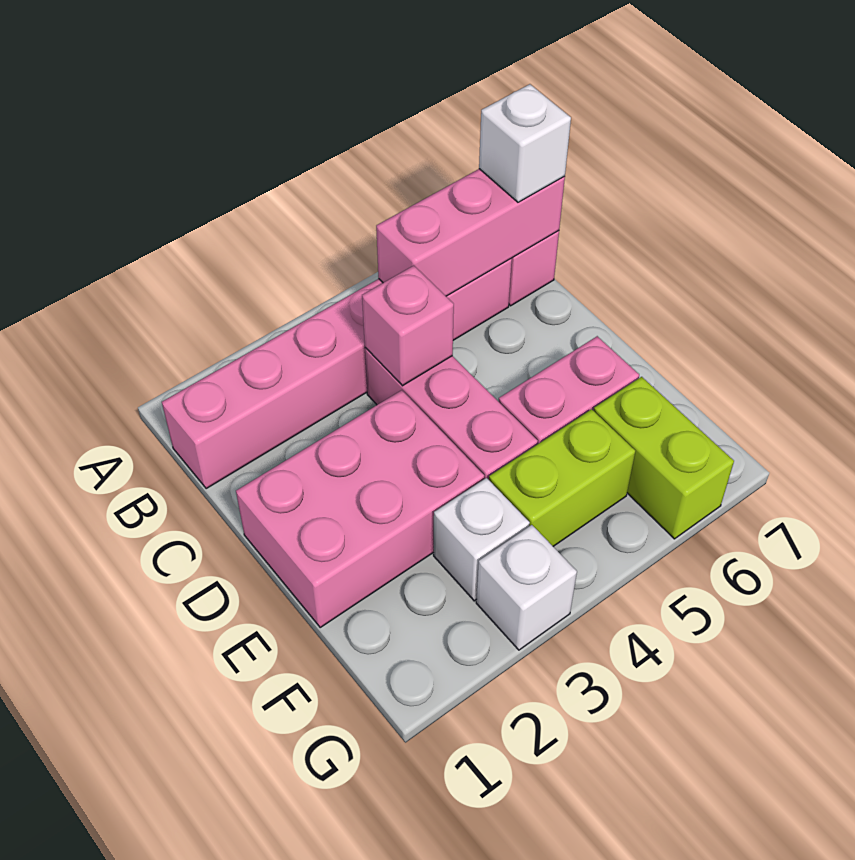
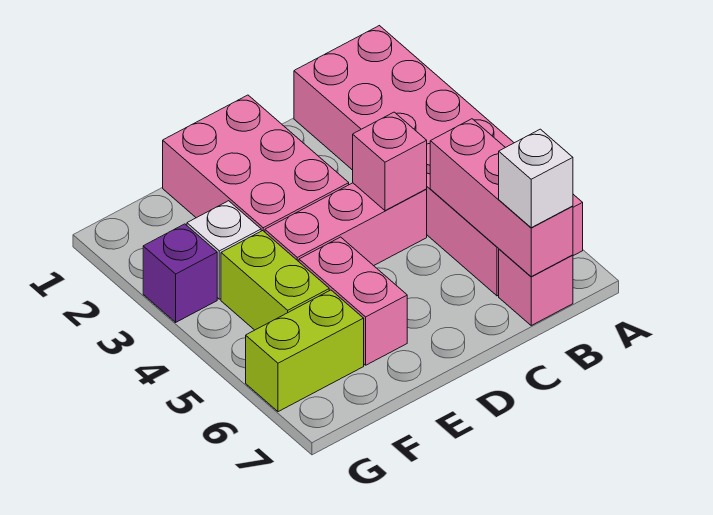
pink brick B1:B6 level 1 -> pink brick A1:B6 level 1
white brick G3 level 1 -> purple brick G3 level 1

